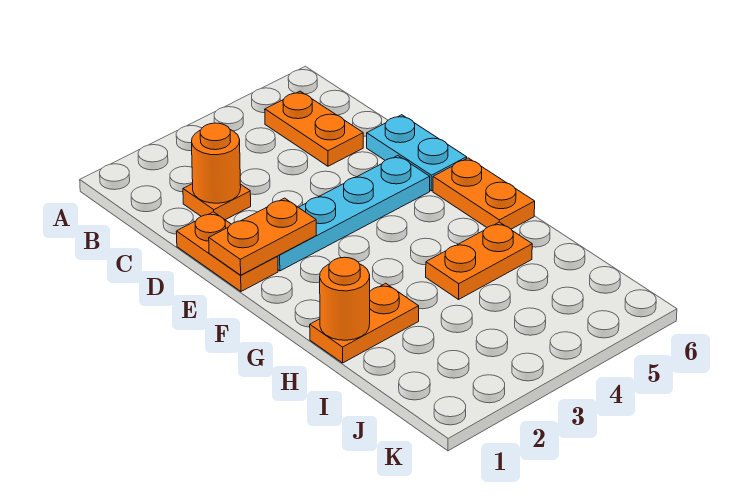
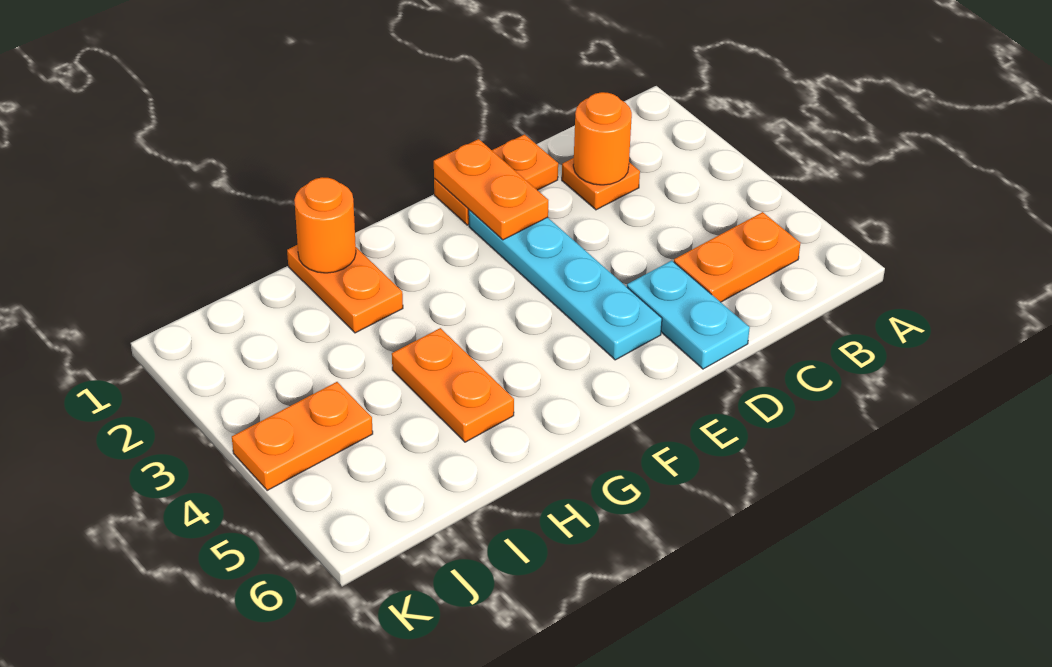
cyan plate D6:E6 level 1 -> cyan plate D5:D6 level 1
orange plate F6:G6 level 1 -> orange plate J4:K4 level 1

